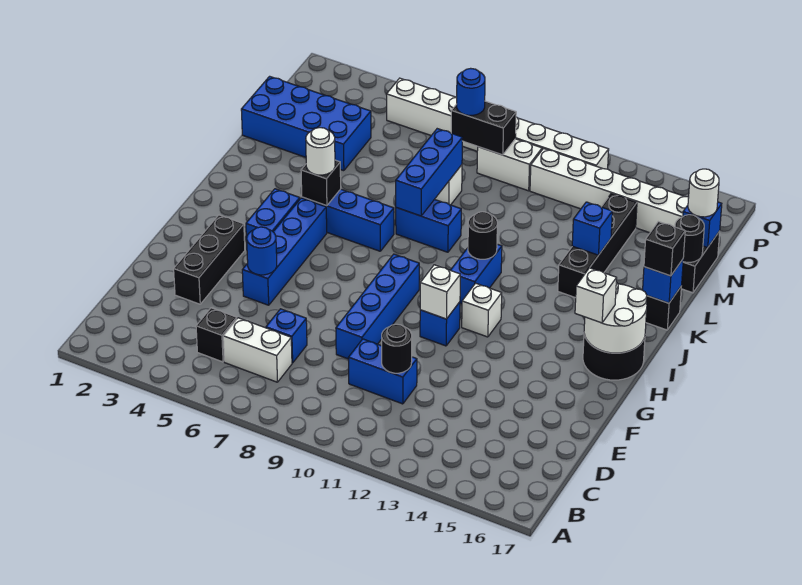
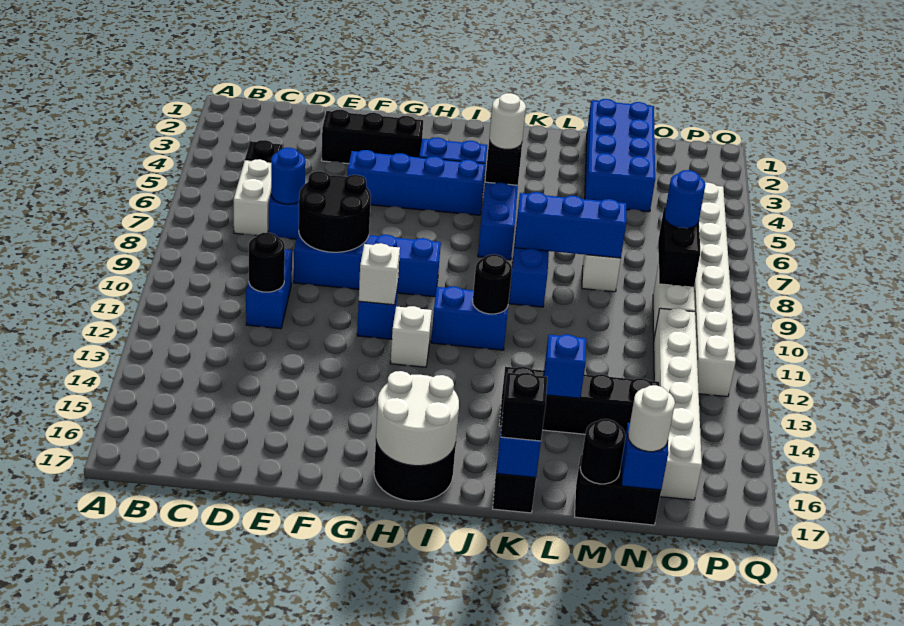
none -> black round brick E8:F9 level 2
blue round brick F5 level 2 -> blue round brick D7 level 2
white brick H16 level 3 -> none

